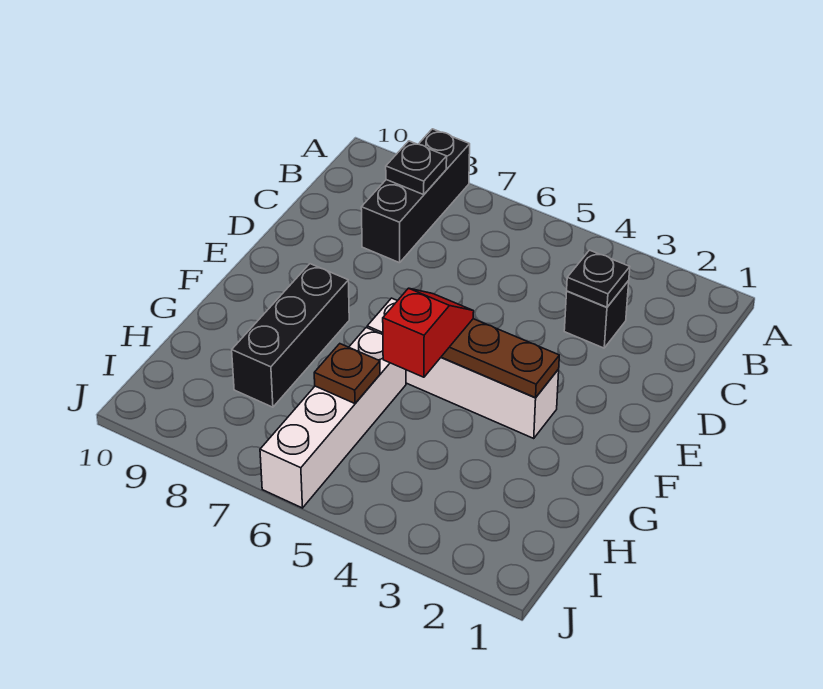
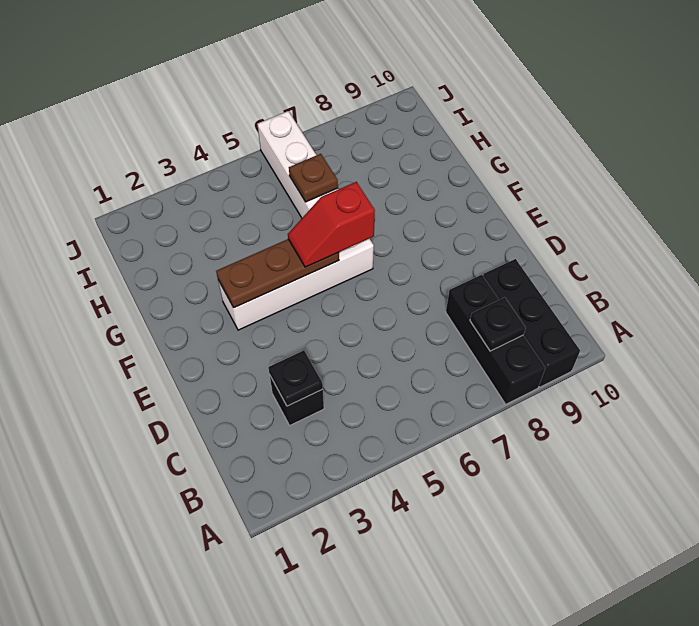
red slope F5:G5 level 3 top G -> red slope F5:F6 level 3 top 6
black brick F8:H8 level 1 -> black brick A9:C9 level 1

